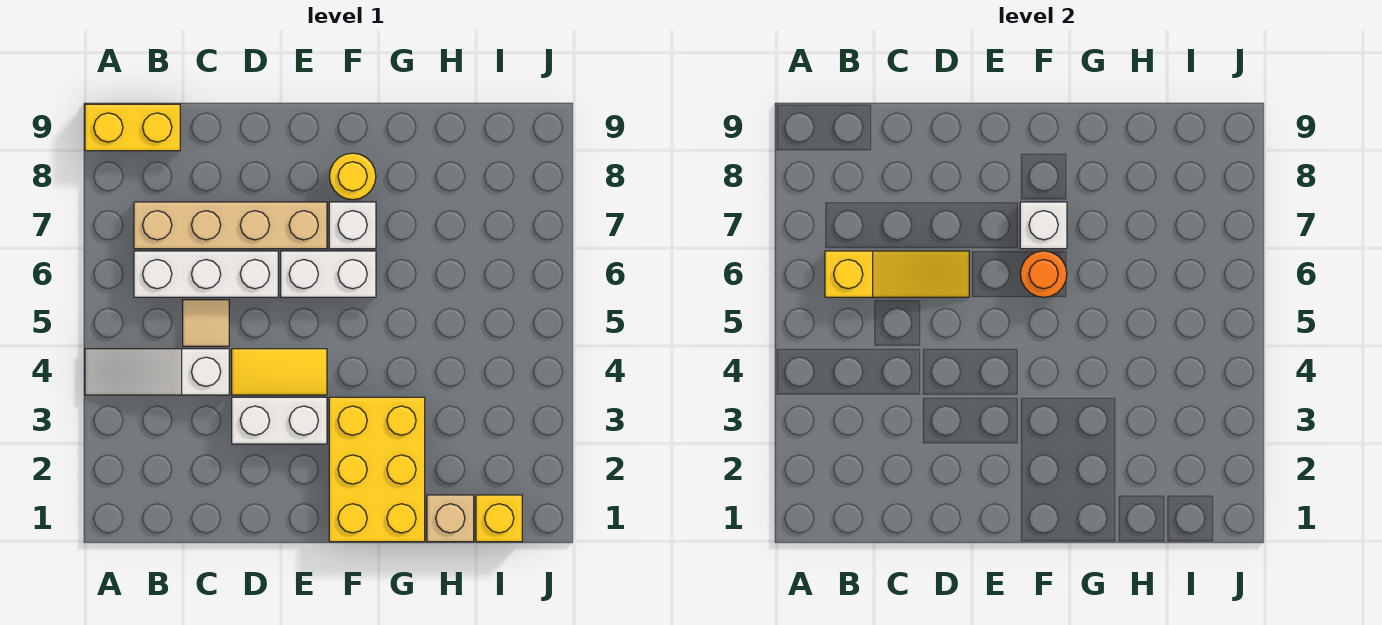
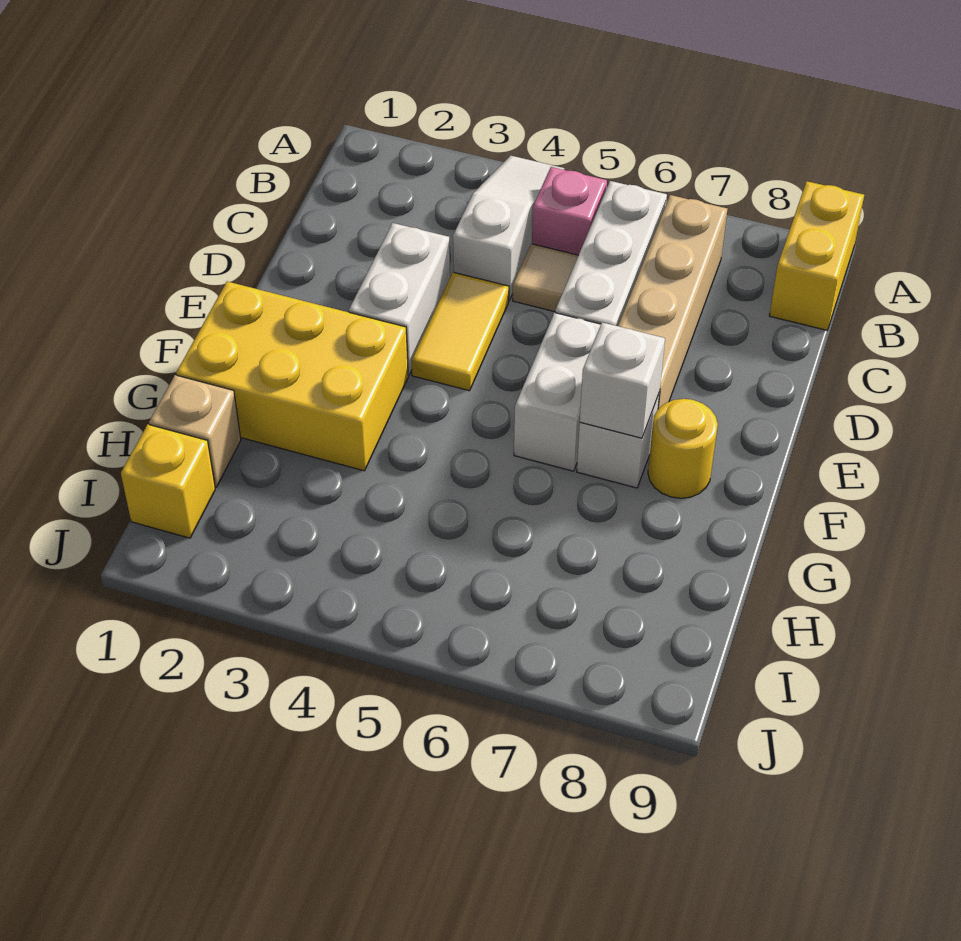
none -> pink brick B5 level 1
yellow slope B6:D6 level 2 top B -> none
orange round brick F6 level 2 -> none

